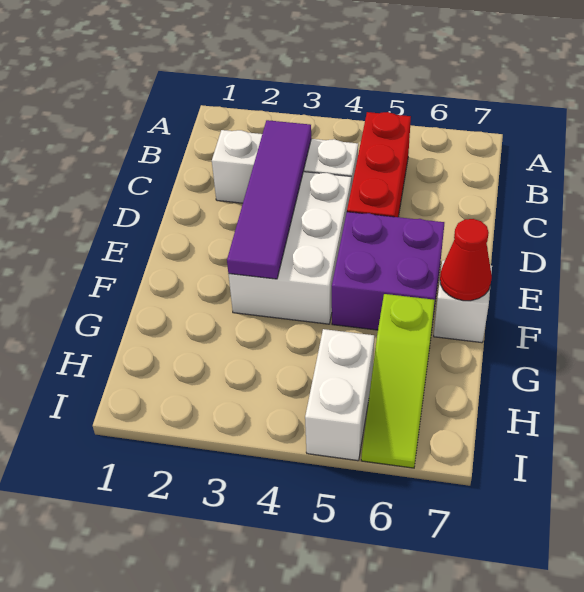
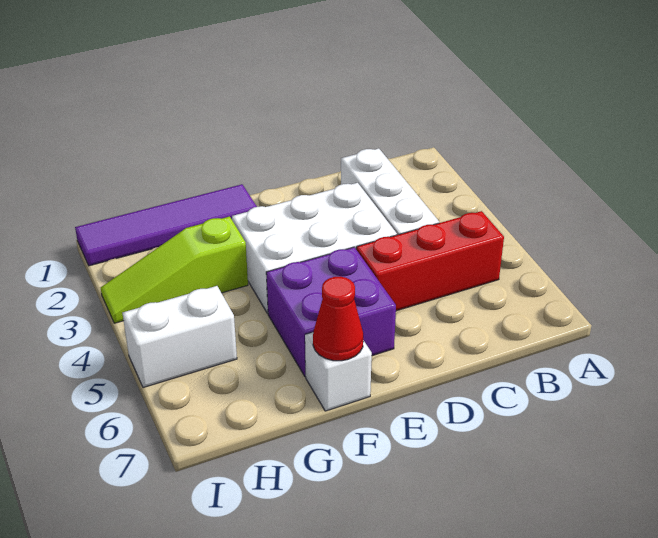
purple tile C3:F3 level 2 -> purple tile F1:I1 level 1
lime slope G6:I6 level 1 top G -> lime slope G3:I3 level 1 top G

